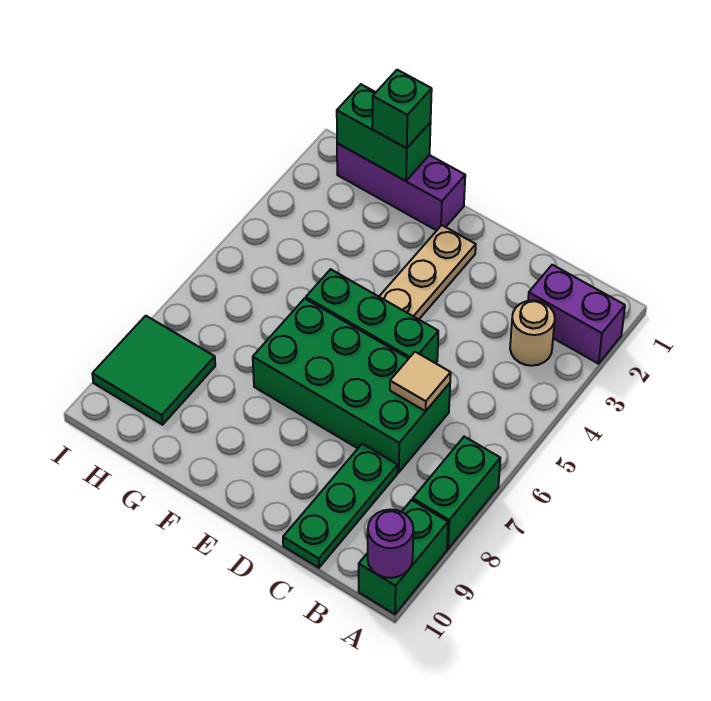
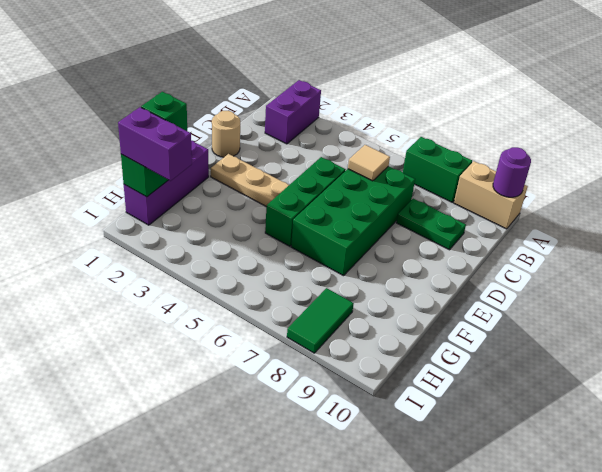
green brick A9:A10 level 1 -> tan brick A9:A10 level 1
tan round brick B3 level 1 -> tan round brick D1 level 1
green plate C8:C10 level 1 -> green plate C8:C9 level 1
none -> purple brick H1:H2 level 3
green tile H8:I9 level 1 -> green tile H8:I8 level 1

